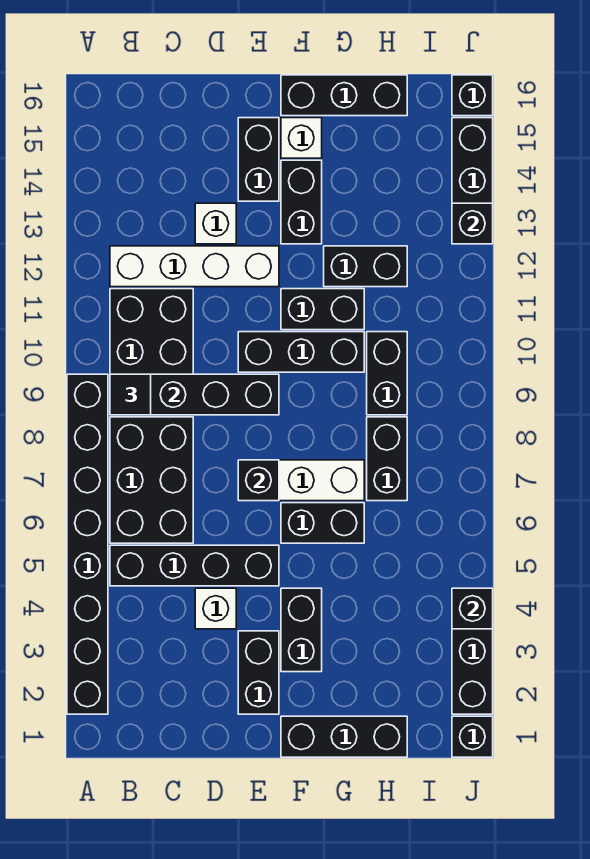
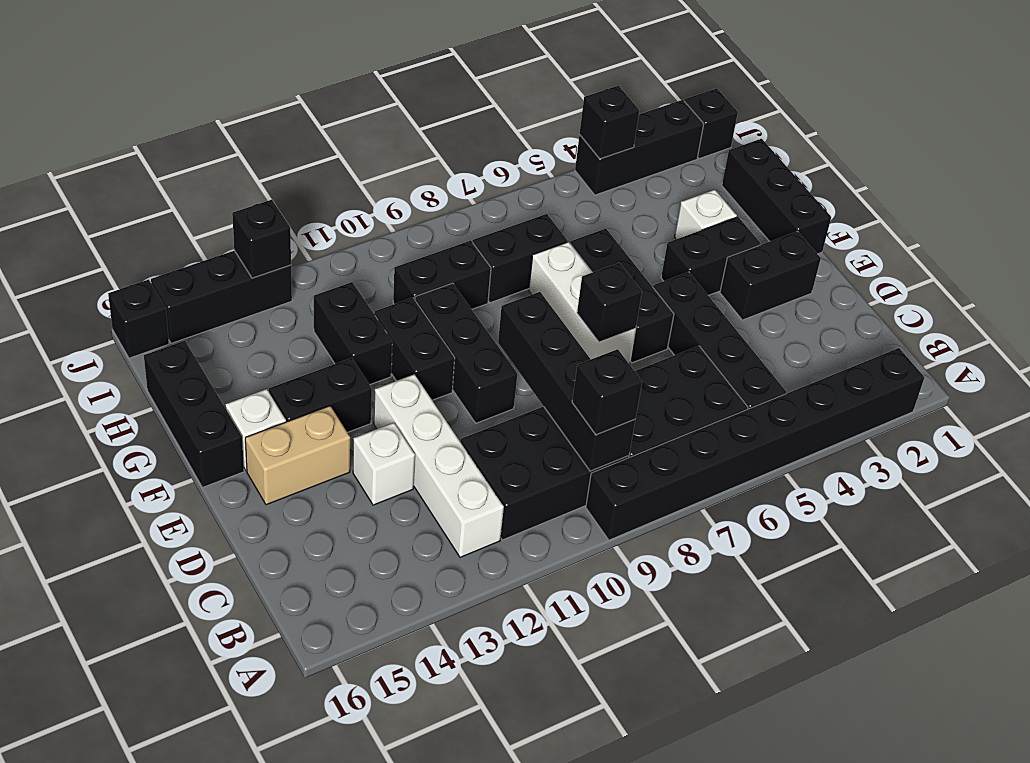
black tile B9 level 3 -> black brick B9 level 3
white brick D4 level 1 -> white brick G3 level 1
black brick E14:E15 level 1 -> tan brick E14:E15 level 1
black brick F6:G6 level 1 -> black brick E6:G6 level 1

